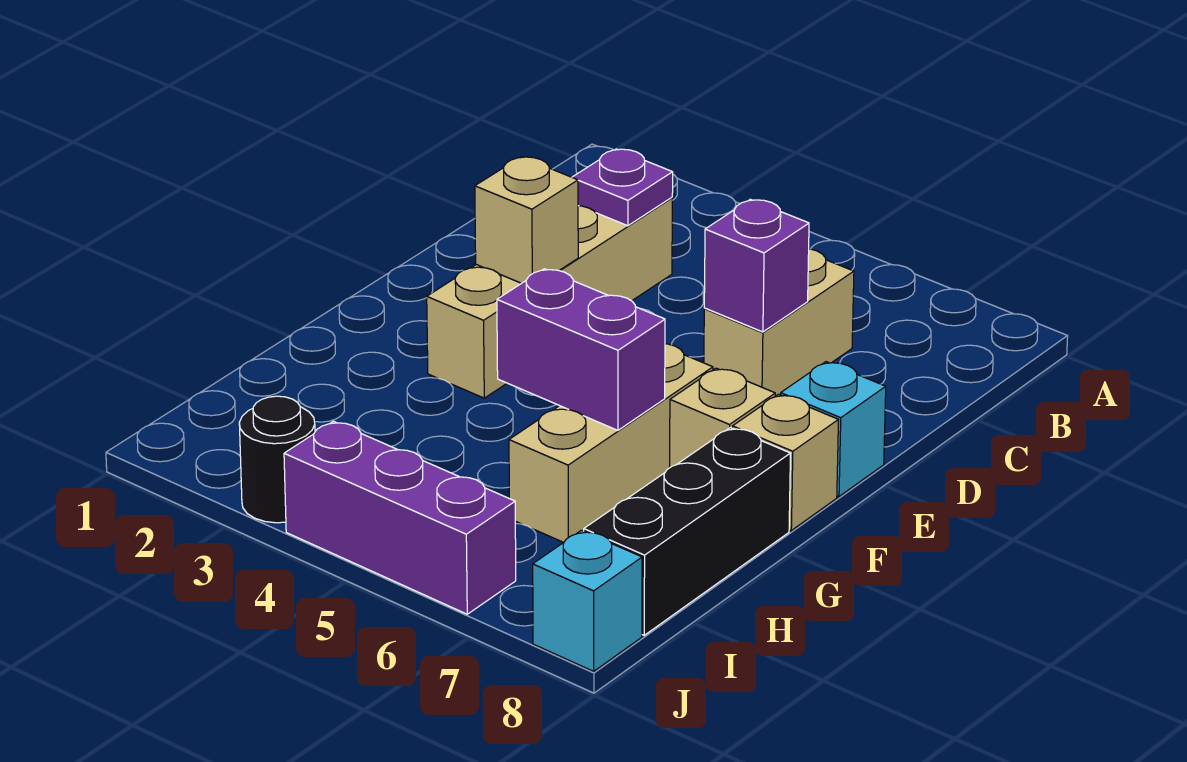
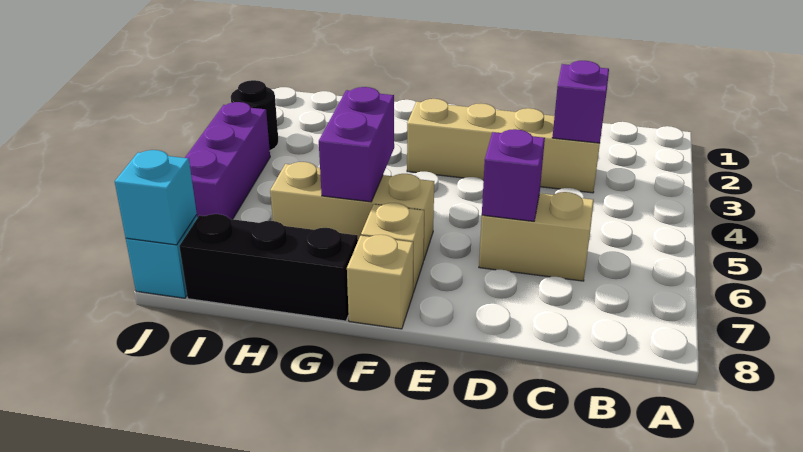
purple plate C3 level 2 -> purple brick C3 level 2
tan brick E3 level 2 -> none
cyan brick E8 level 1 -> cyan brick J8 level 2

